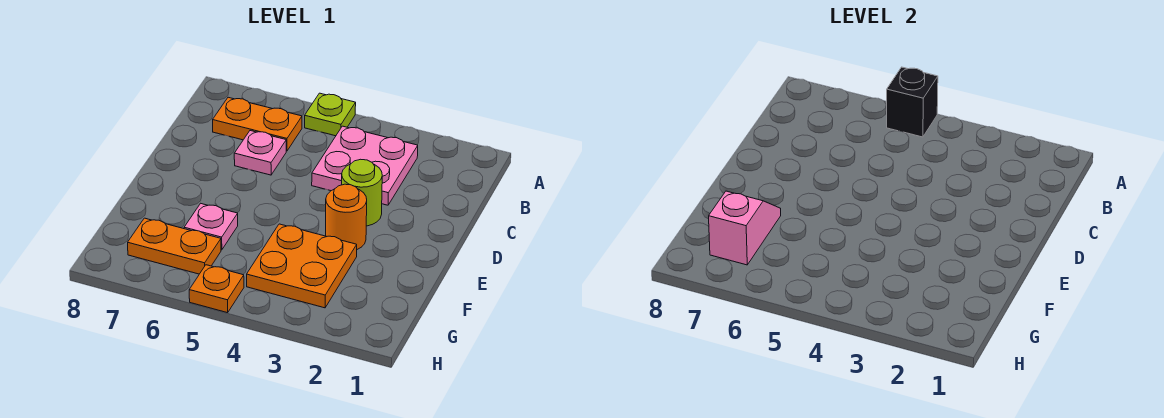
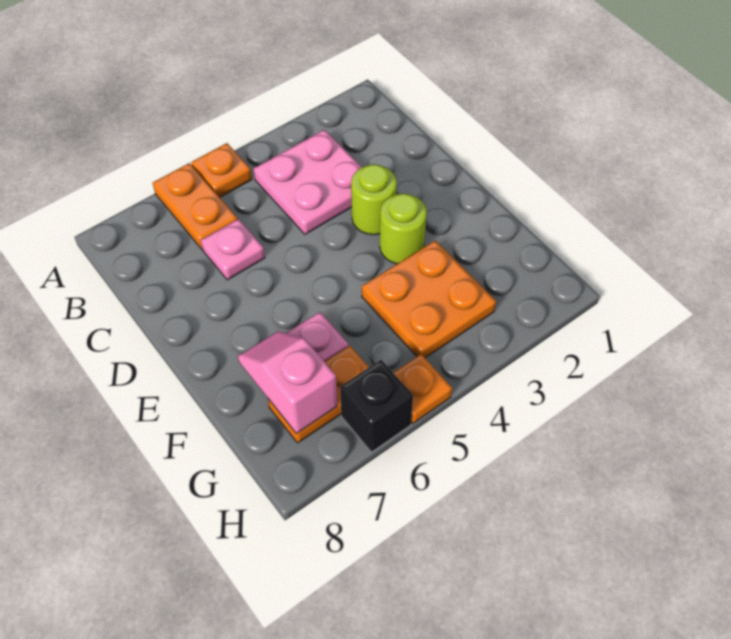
lime plate A5 level 1 -> orange plate A5 level 1
black brick A5 level 2 -> black brick H6 level 1
orange plate B6:B7 level 1 -> orange plate A6:B6 level 1
orange round brick E3 level 1 -> lime round brick E3 level 1

